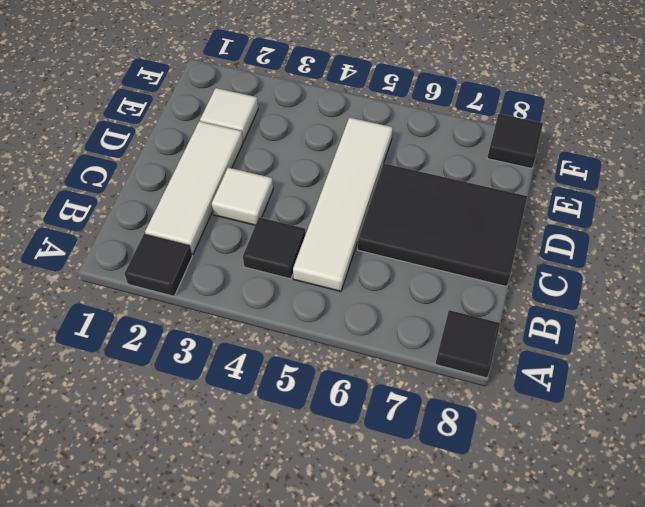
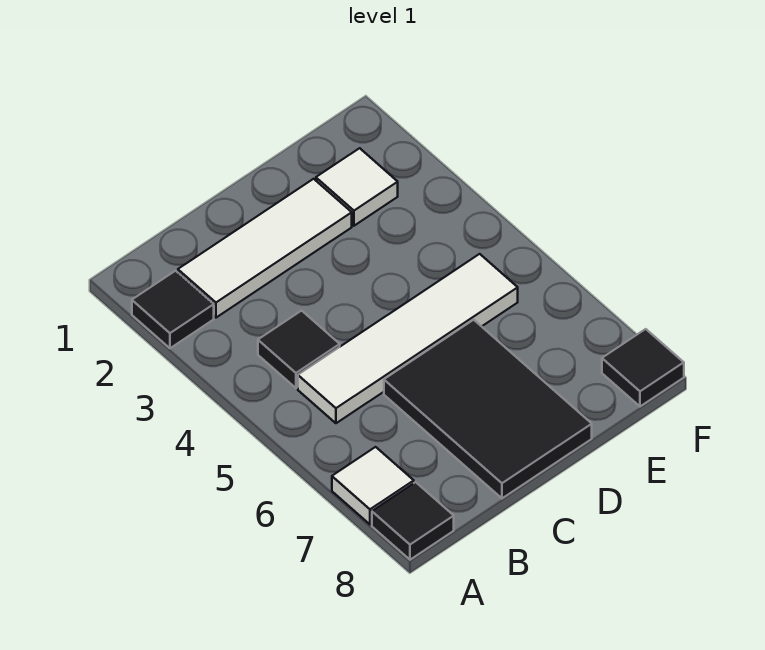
white tile C3 level 1 -> white tile A7 level 1

